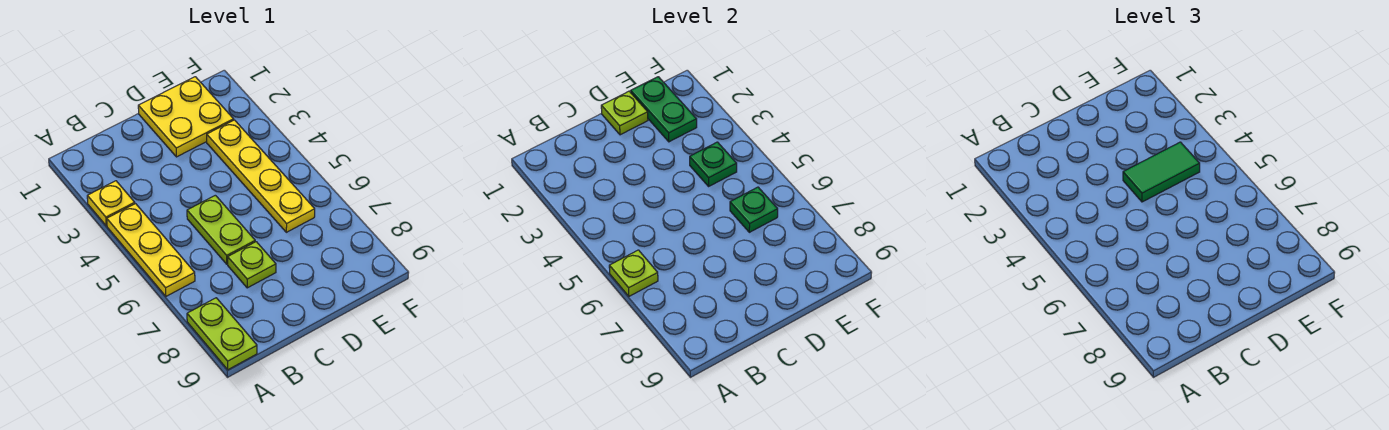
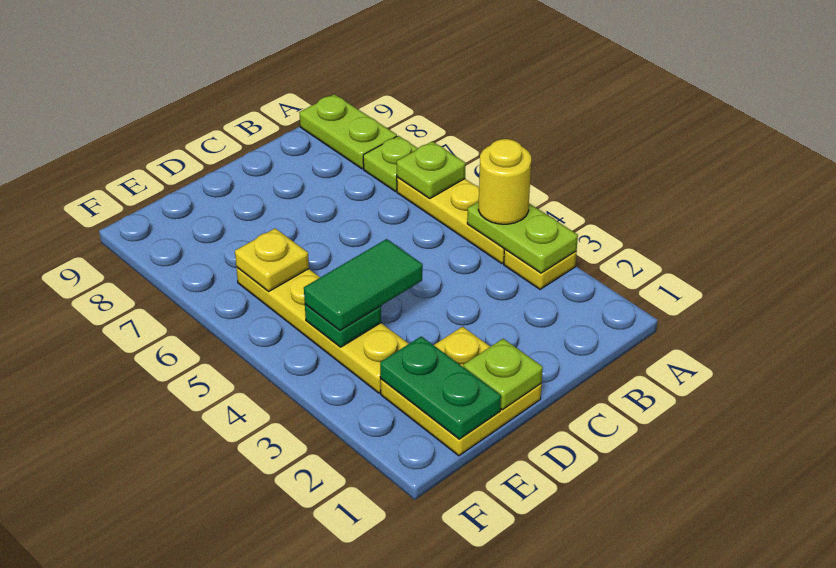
none -> yellow round brick A4 level 3
lime plate C5:C6 level 1 -> lime plate A3:A4 level 2
lime plate C7 level 1 -> lime plate A7 level 1
green plate E6 level 2 -> yellow plate E6 level 2

